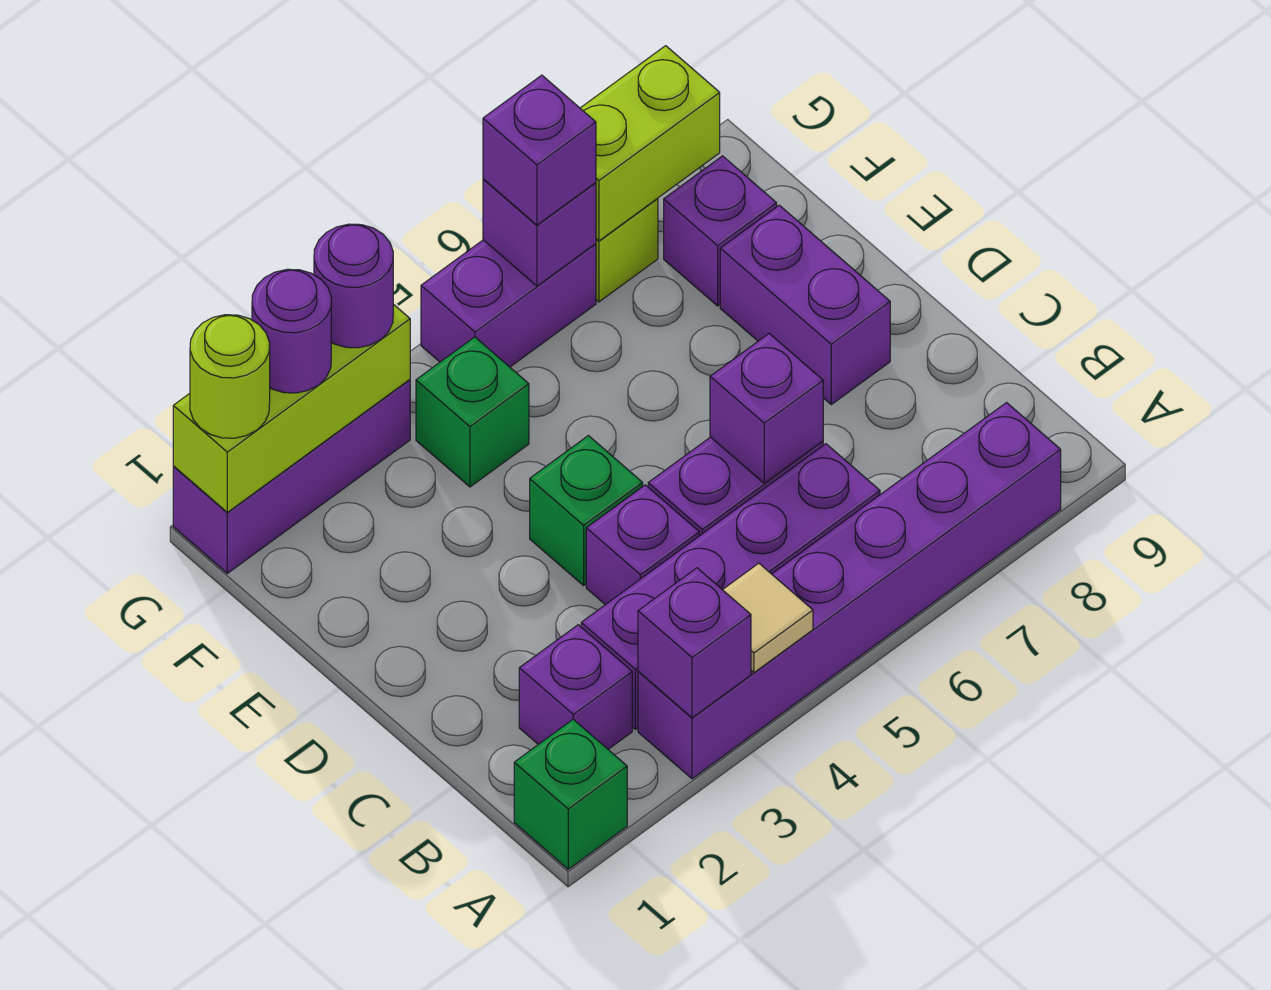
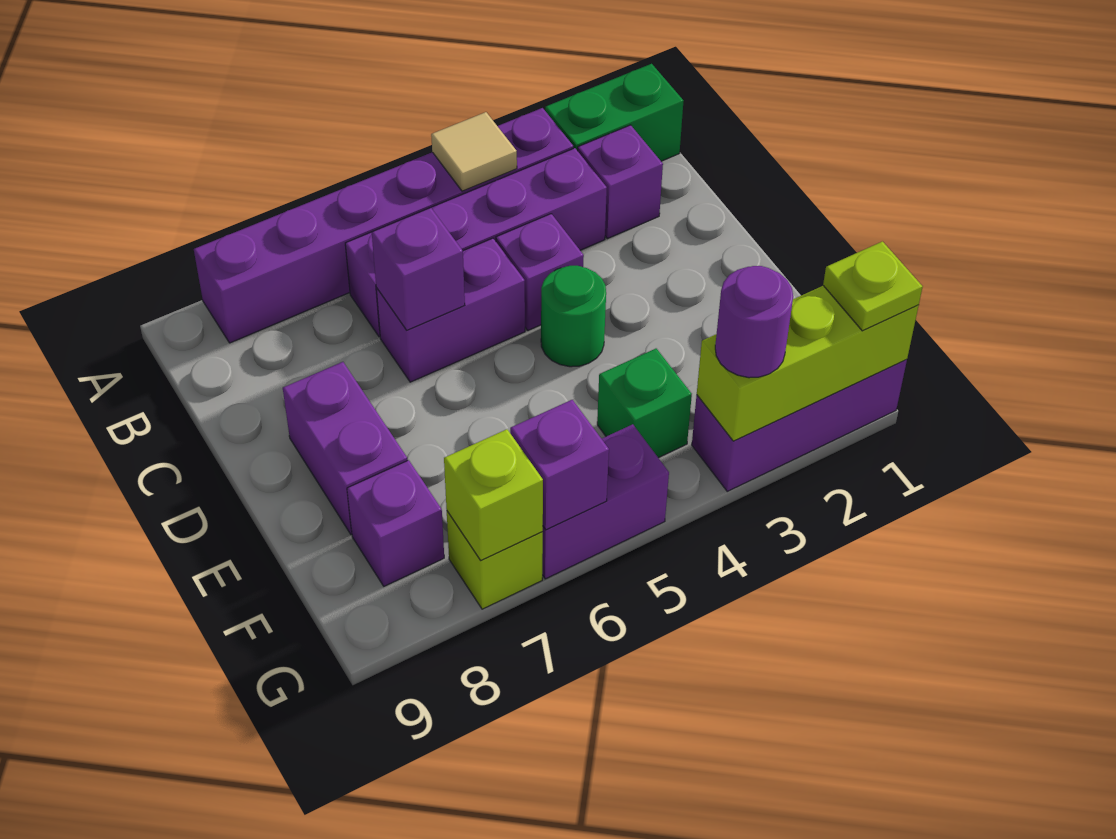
green brick A1 level 1 -> green brick A1:A2 level 1
purple brick A3 level 2 -> none
green brick D4 level 1 -> green round brick D4 level 1
lime round brick G1 level 3 -> lime plate G1 level 3
purple round brick G2 level 3 -> none
purple brick G6 level 3 -> none
lime brick G7:G8 level 2 -> lime brick G7 level 2

